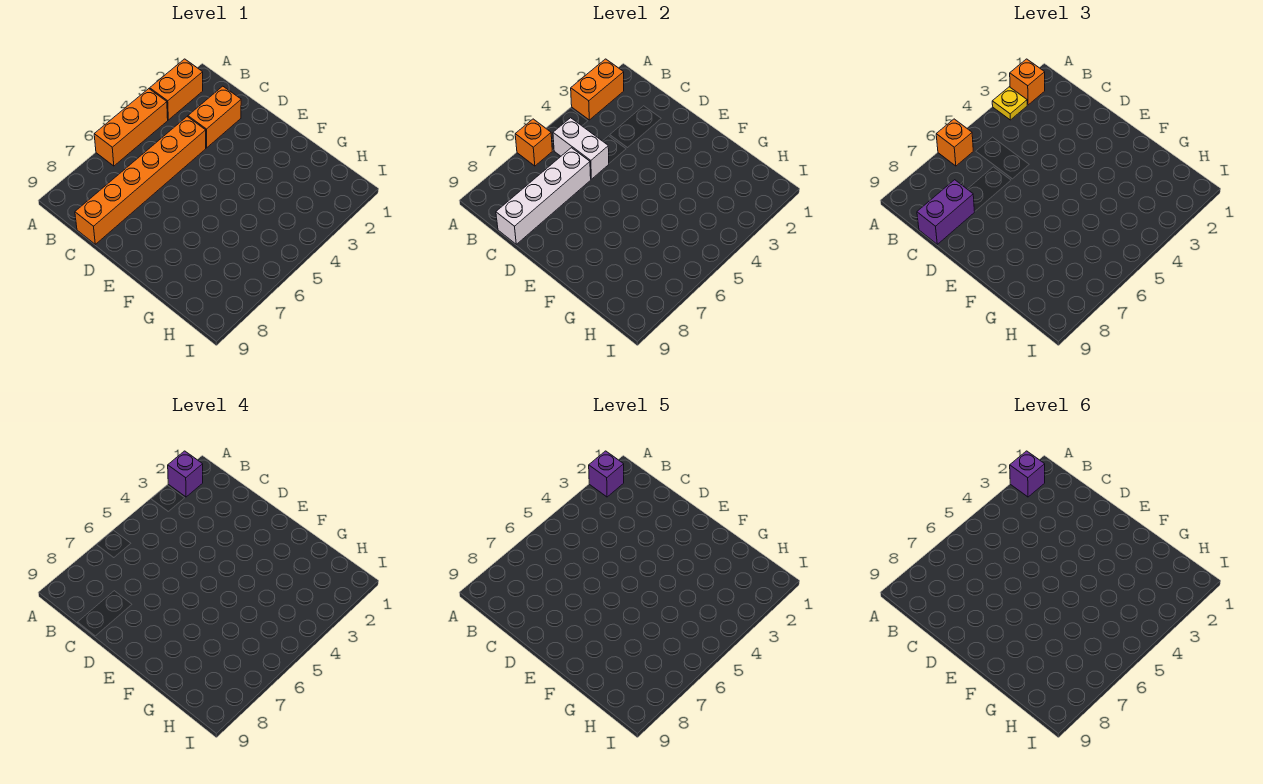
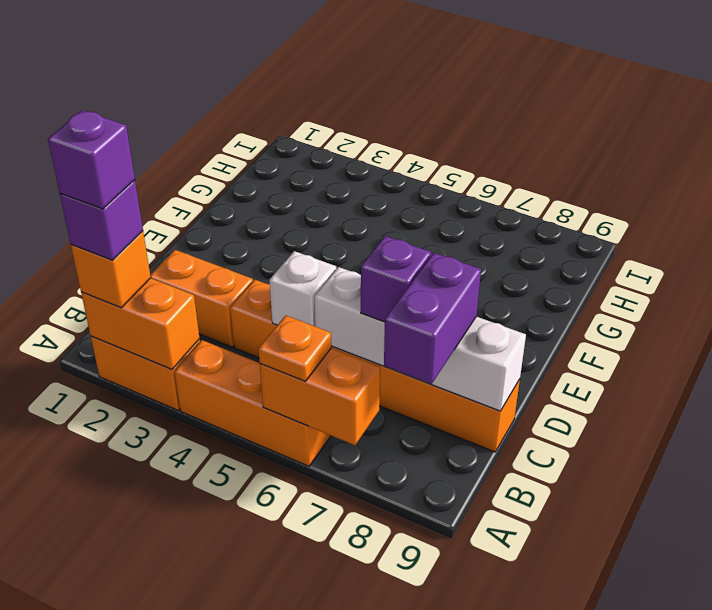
purple brick A2 level 6 -> purple brick C7 level 3
yellow plate A3 level 3 -> none
orange brick A6 level 2 -> orange brick A6:A7 level 2
orange brick A6 level 3 -> orange plate A6 level 3
white brick B5:C5 level 2 -> white brick C5 level 2
purple brick C8:C9 level 3 -> purple brick B8:C8 level 3

